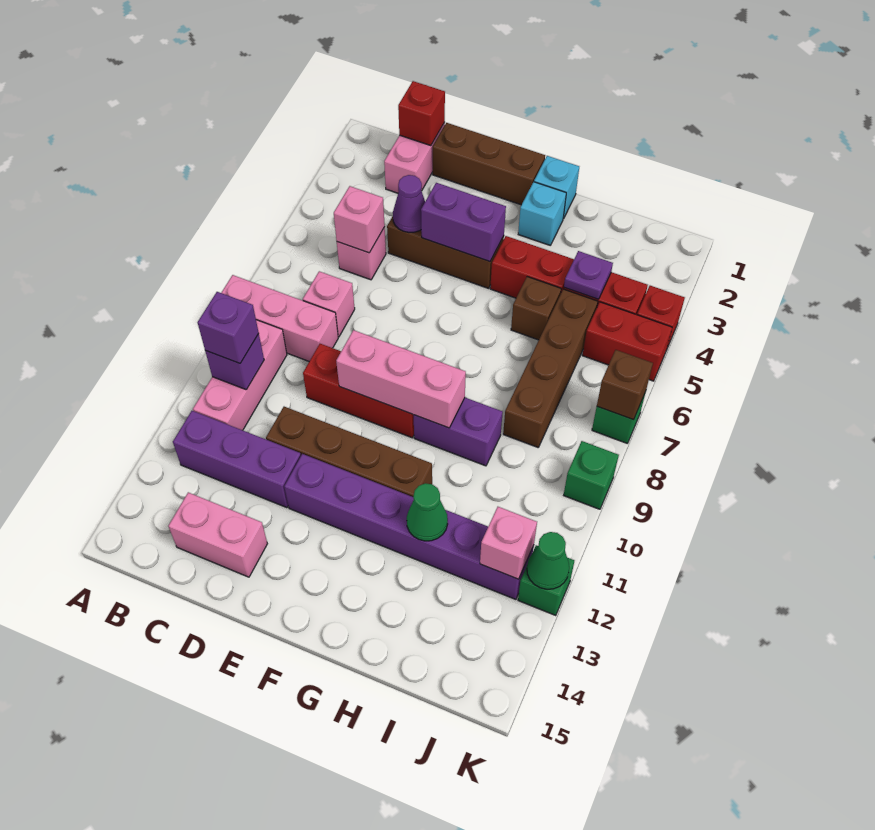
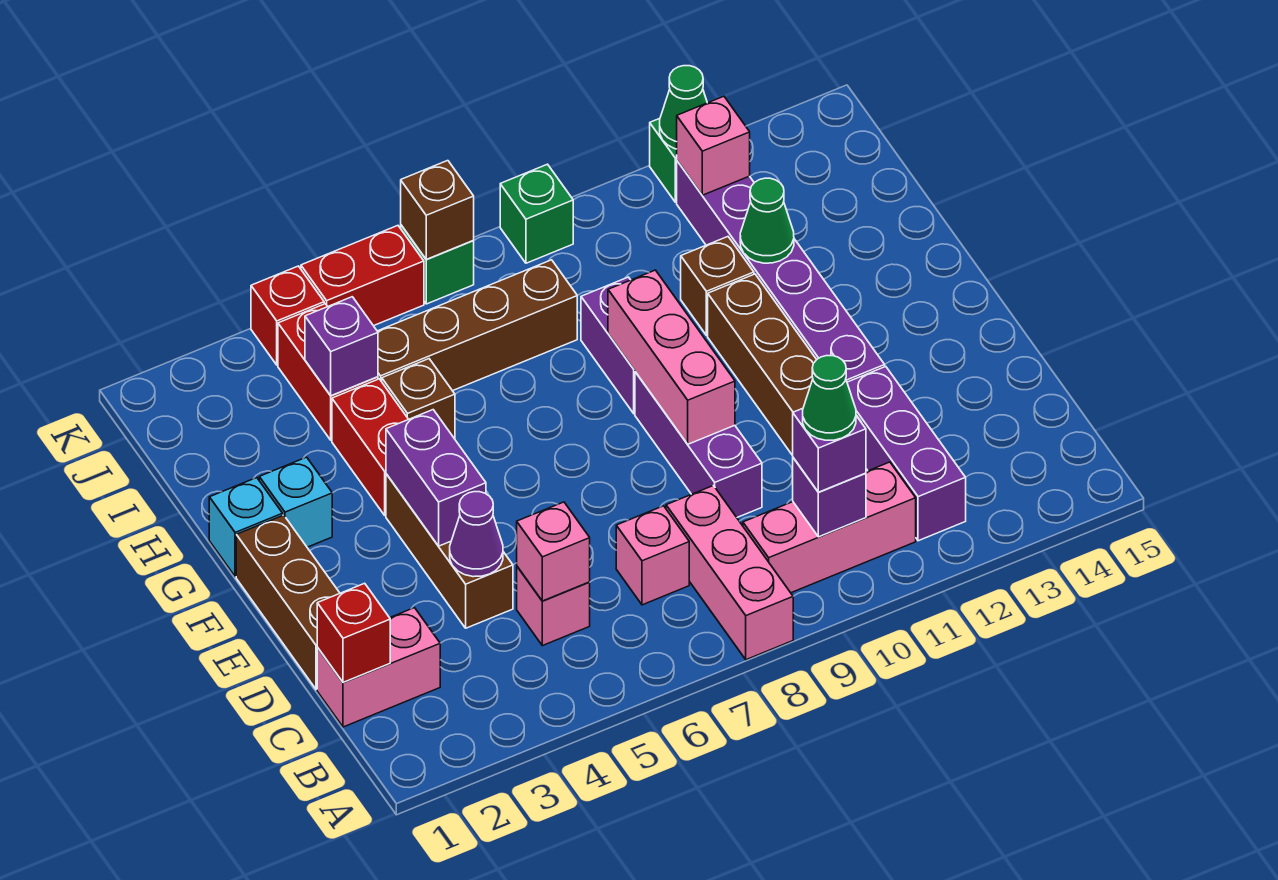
none -> green cone B10 level 4
pink brick C14:D14 level 1 -> none
red brick D9:F9 level 1 -> purple brick D9:F9 level 1
none -> brown brick H11 level 1
purple plate I4 level 2 -> purple brick I4 level 2
red brick J5:K5 level 1 -> red brick K5:K6 level 1

